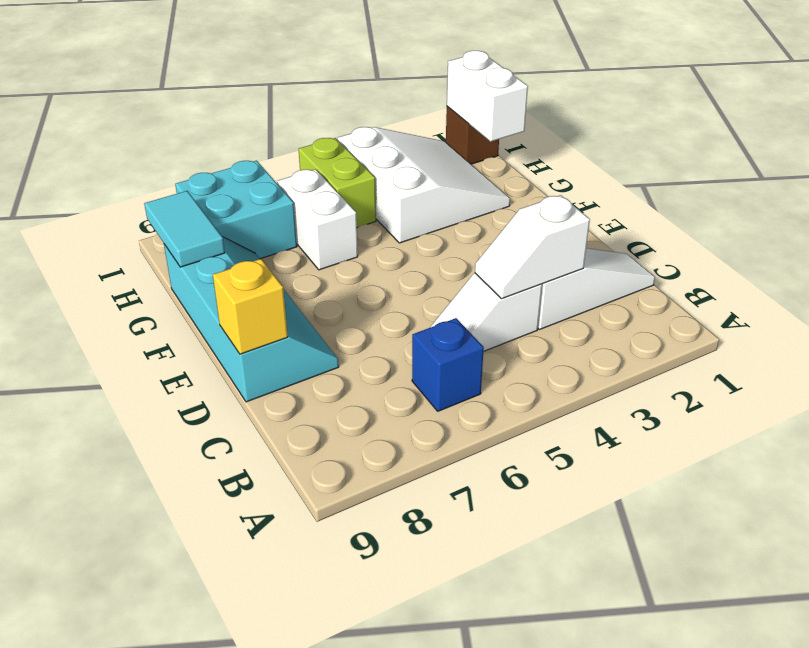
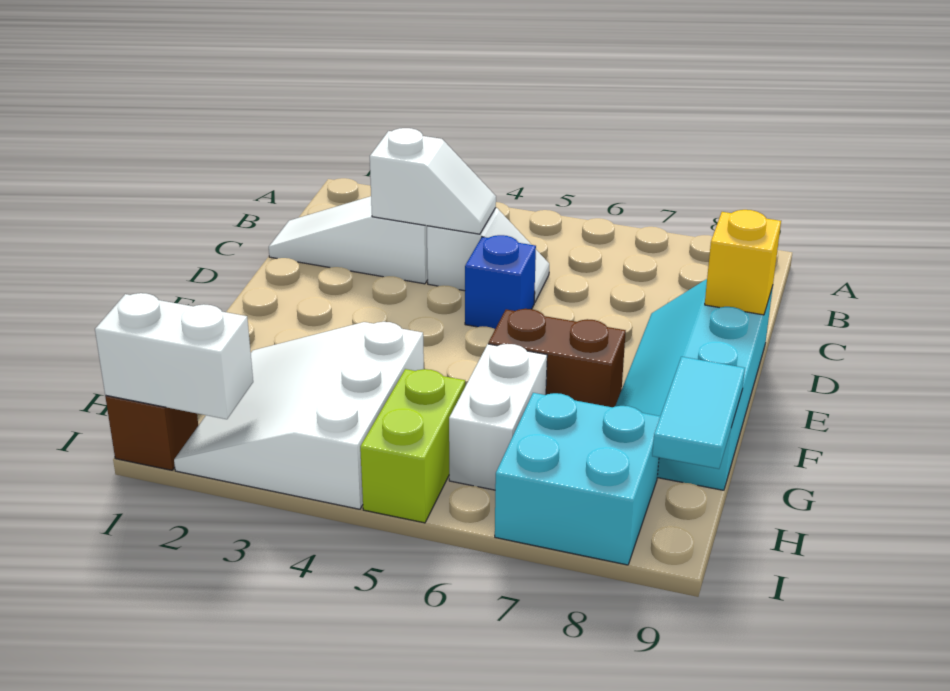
blue brick B6 level 1 -> blue brick D5 level 1
none -> brown brick F6:F7 level 1
white brick H1:I1 level 2 -> white brick I1:I2 level 2

